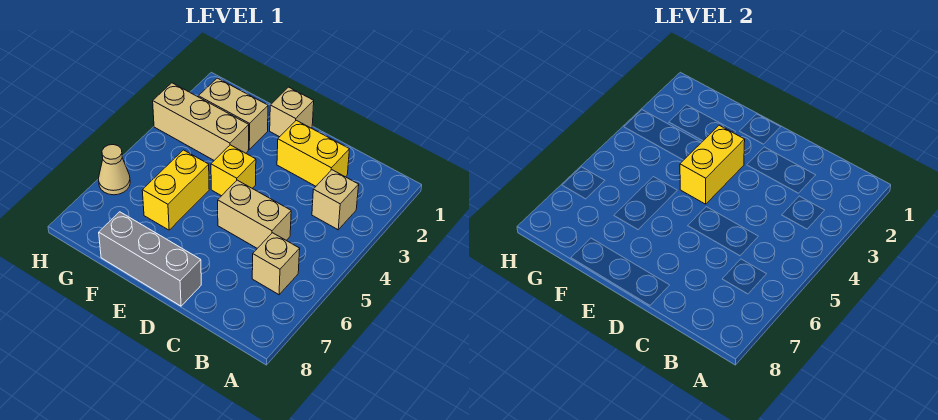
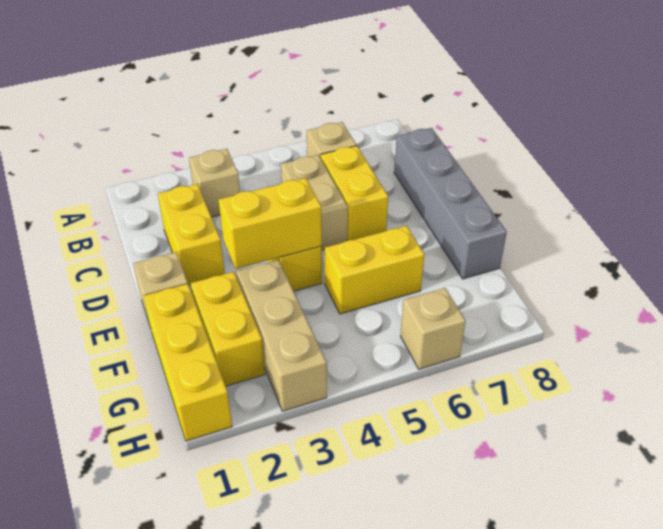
none -> yellow brick C6:D6 level 1
grey brick D8:F8 level 1 -> grey brick C8:F8 level 1
none -> yellow brick F1:H1 level 1
tan brick F2:G2 level 1 -> yellow brick F2:G2 level 1
tan cone H6 level 1 -> tan brick H6 level 1

